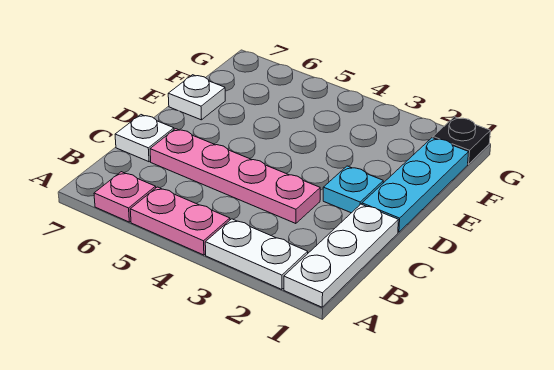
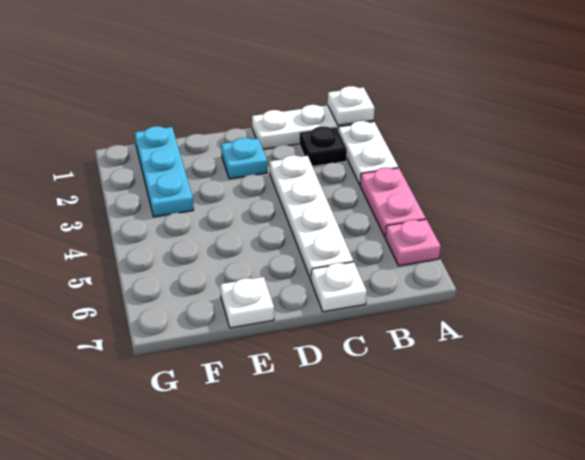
none -> white plate A1 level 2
pink plate C3:C6 level 1 -> white plate C3:C6 level 1
cyan plate D1:F1 level 1 -> cyan plate F1:F3 level 1
black plate G1 level 1 -> black plate B2 level 1

